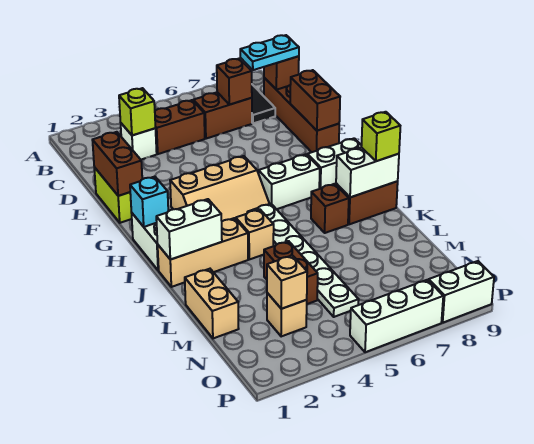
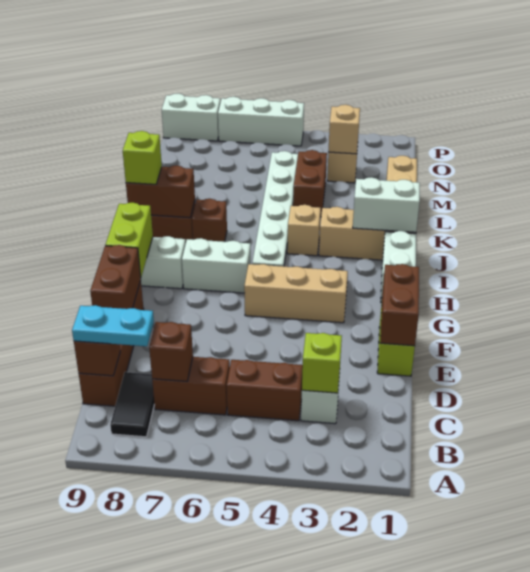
none -> lime brick G9:H9 level 2
cyan brick H1 level 2 -> none
white brick J8:J9 level 2 -> brown brick J8:J9 level 2

